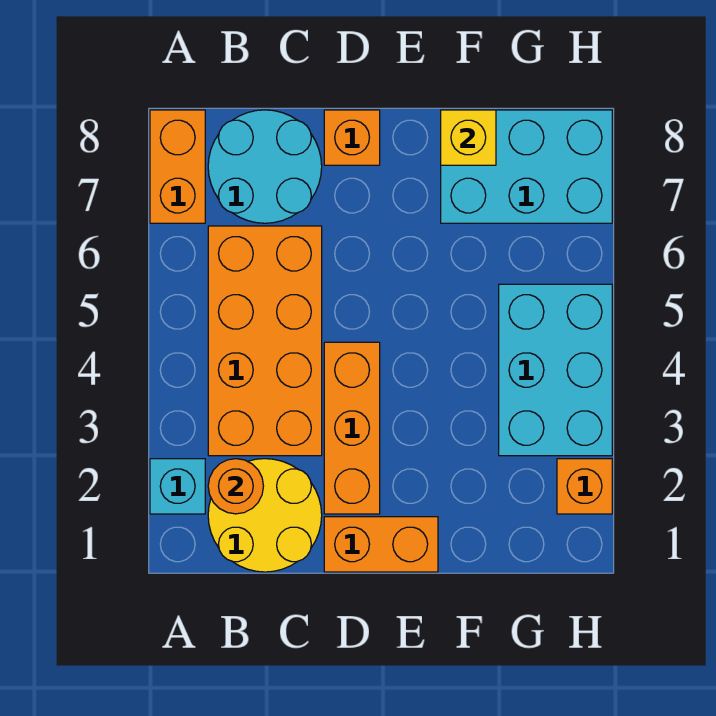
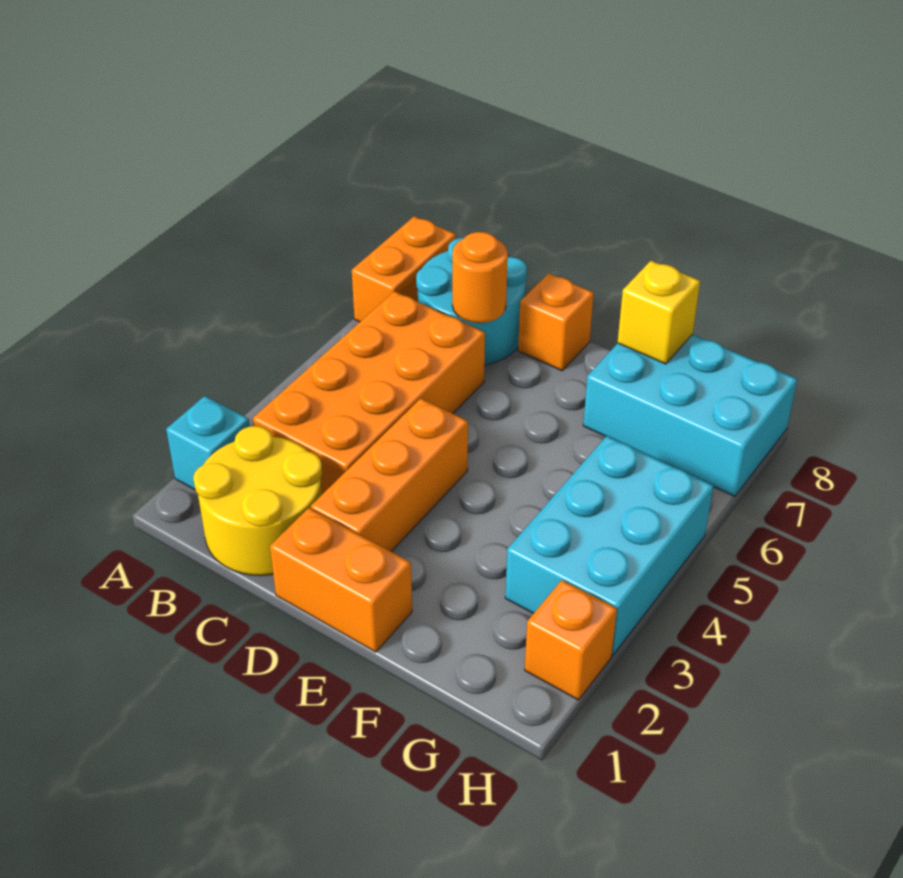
orange round brick B2 level 2 -> orange round brick C7 level 2

